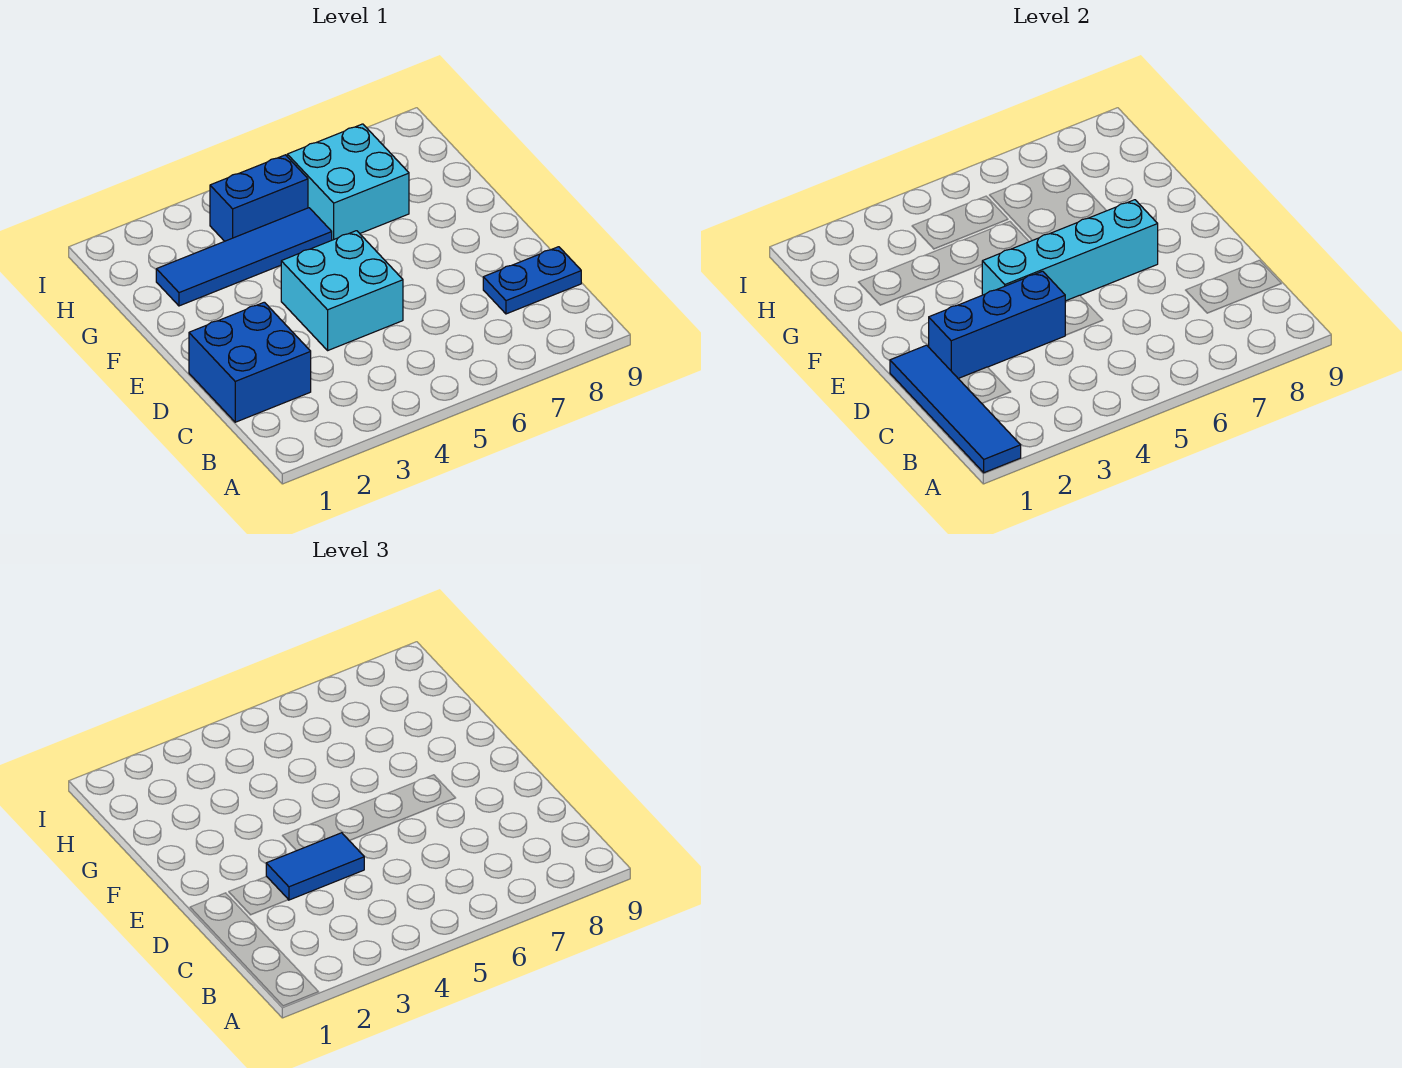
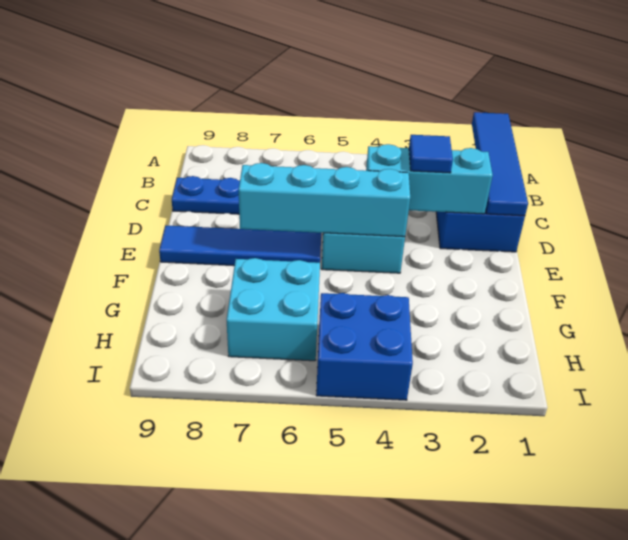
blue brick D2:D4 level 2 -> cyan brick D2:D4 level 2
blue tile D3:D4 level 3 -> blue tile D3 level 3
blue tile G2:G5 level 1 -> blue tile E6:E9 level 1
blue brick H4:H5 level 1 -> blue brick H4:I5 level 1

